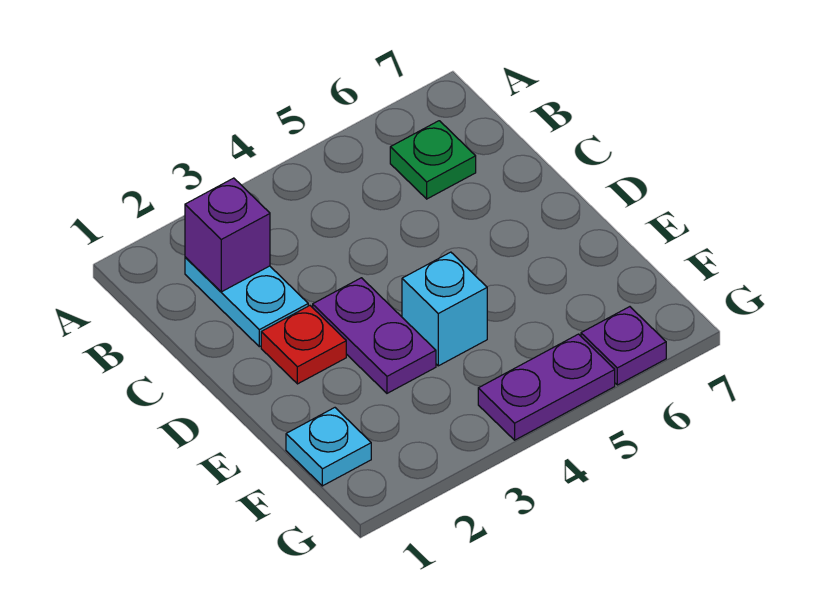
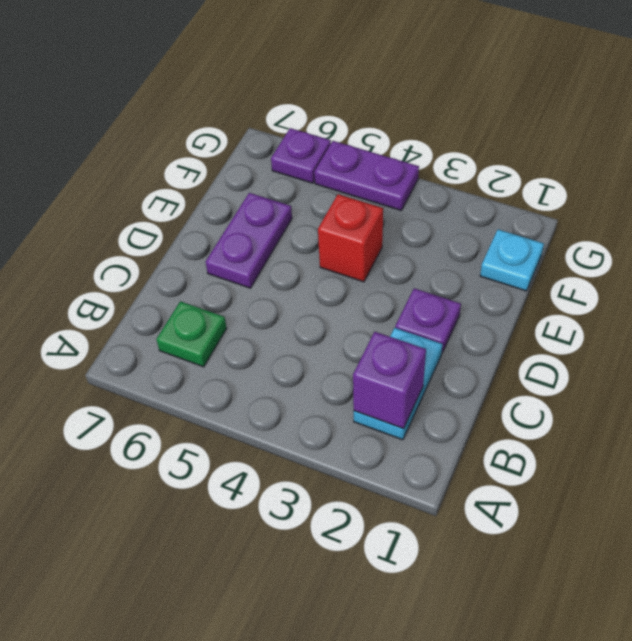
red plate D2 level 1 -> purple plate D2 level 1
purple plate D3:E3 level 1 -> purple plate D6:E6 level 1
cyan brick E4 level 1 -> red brick E4 level 1

